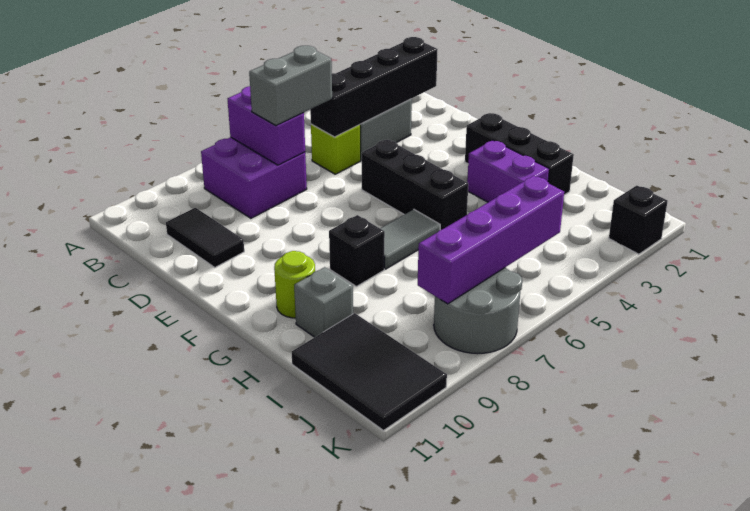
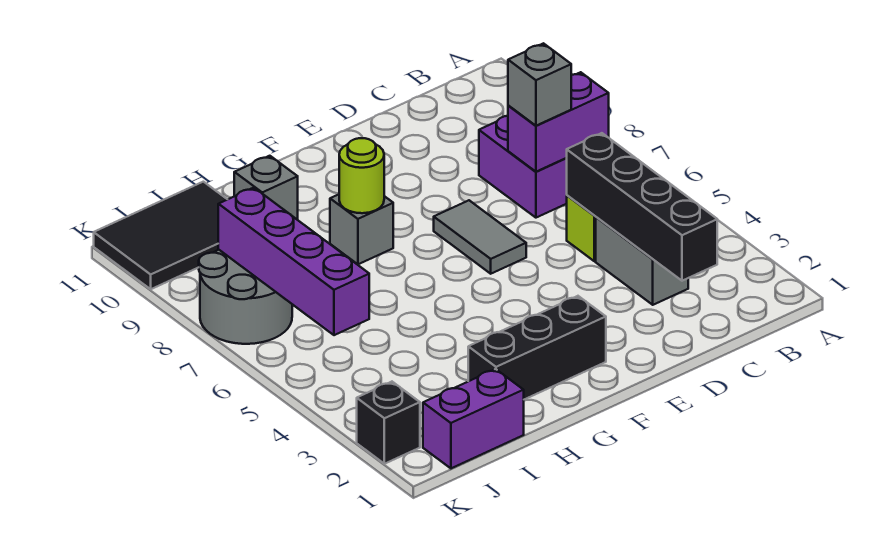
grey brick C6:C7 level 3 -> grey brick C7 level 3
black tile C10:D10 level 1 -> none
black brick E5:G5 level 1 -> none
purple brick G3:H3 level 1 -> purple brick I1:J1 level 1
grey tile G6:G7 level 1 -> grey tile E6:E7 level 1
black brick G8 level 1 -> grey brick G8 level 1
lime round brick G10 level 1 -> lime round brick G8 level 2

